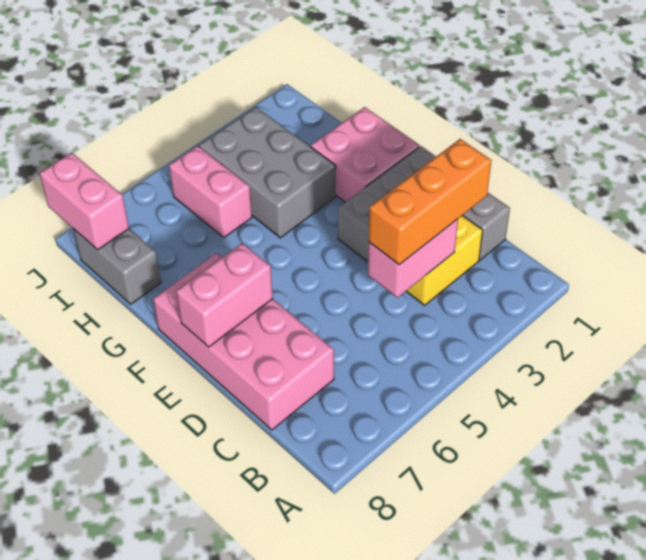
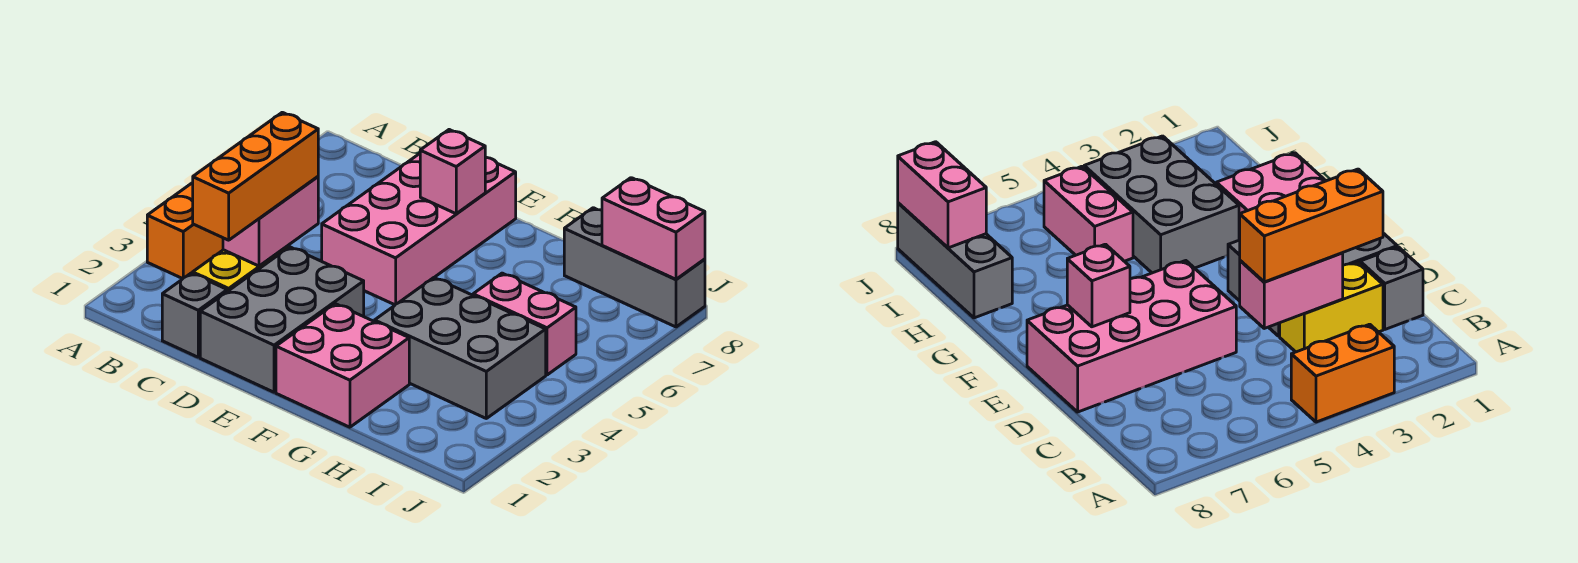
none -> orange brick A3:A4 level 1
pink brick C7:F8 level 1 -> pink brick D5:E8 level 1
pink brick E7:E8 level 2 -> pink brick E7 level 2
grey brick H8:I8 level 1 -> grey brick H8:J8 level 1

